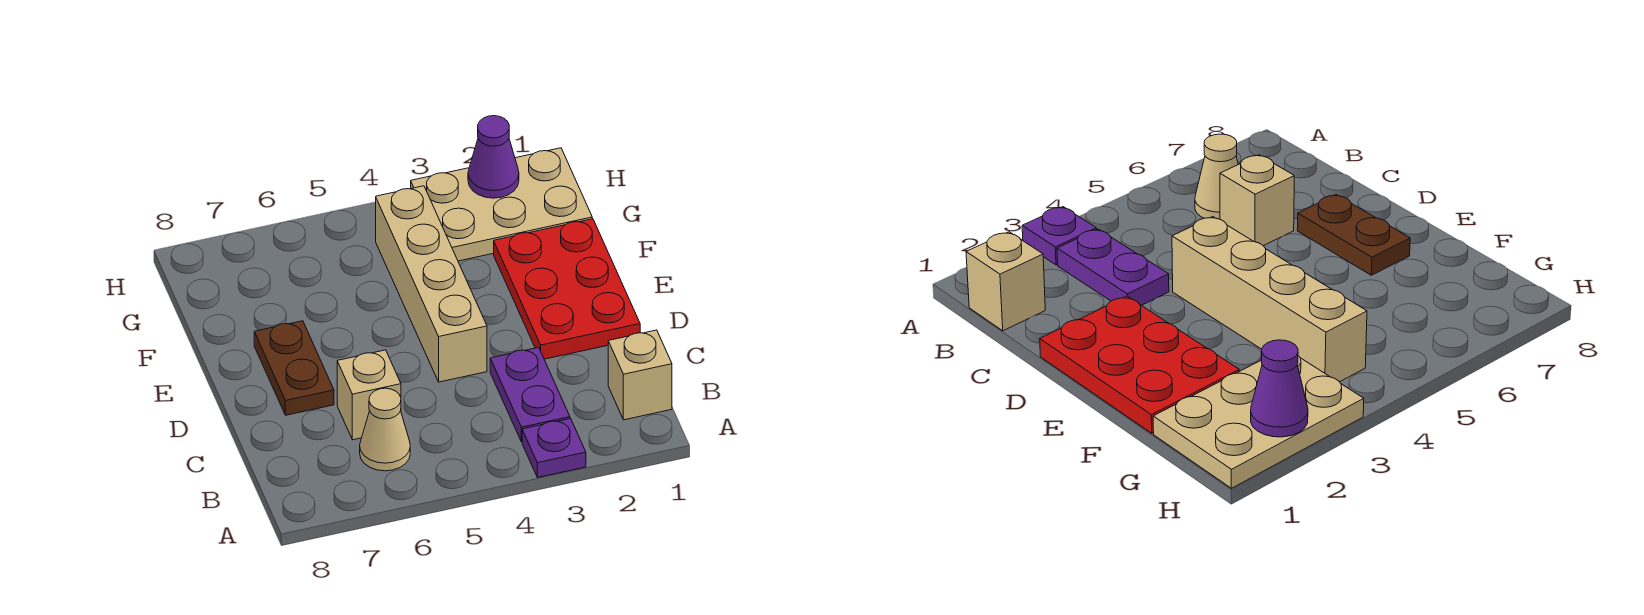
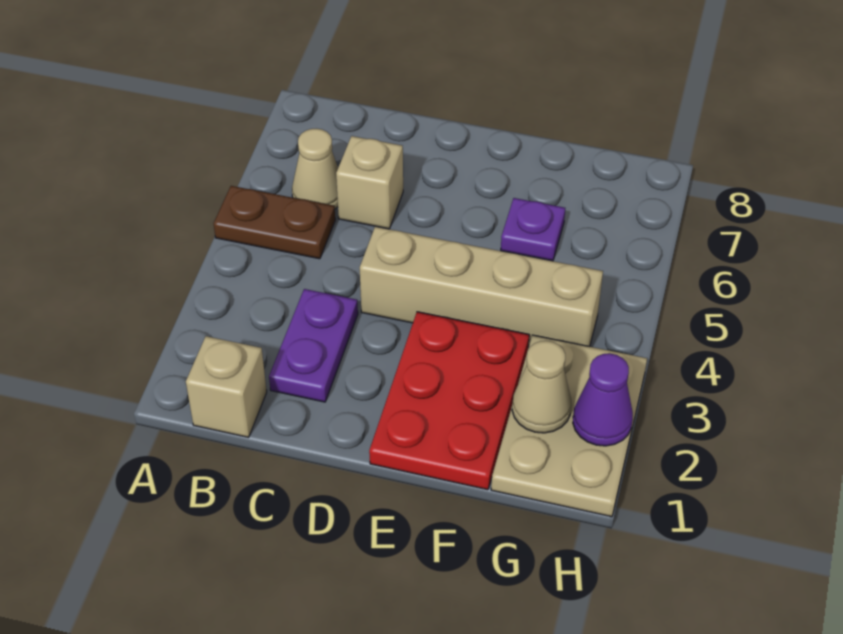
purple plate A3 level 1 -> purple plate F6 level 1
purple plate B3:C3 level 1 -> purple plate C2:C3 level 1
red plate D1:F2 level 1 -> red plate E1:F3 level 1
brown plate D7:E7 level 1 -> brown plate A5:B5 level 1
none -> tan cone G2 level 2

